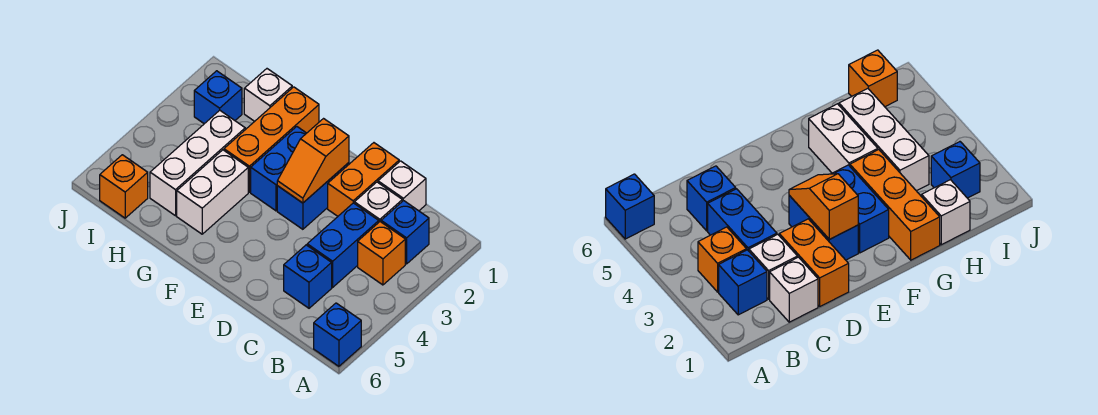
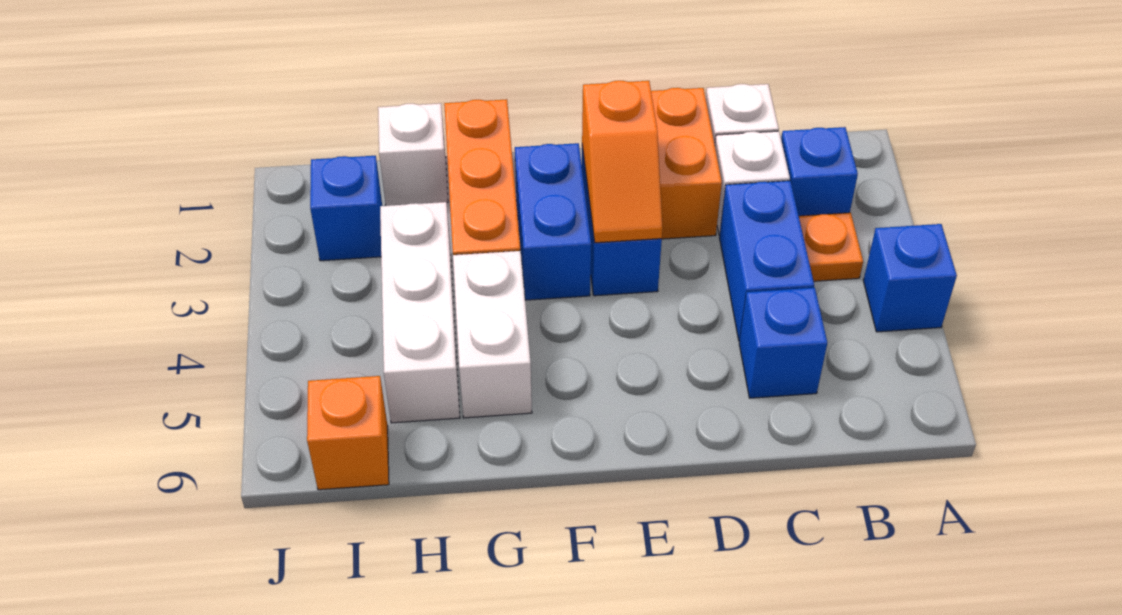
blue brick A6 level 1 -> blue brick A4 level 1
orange brick B3 level 1 -> orange plate B3 level 1

